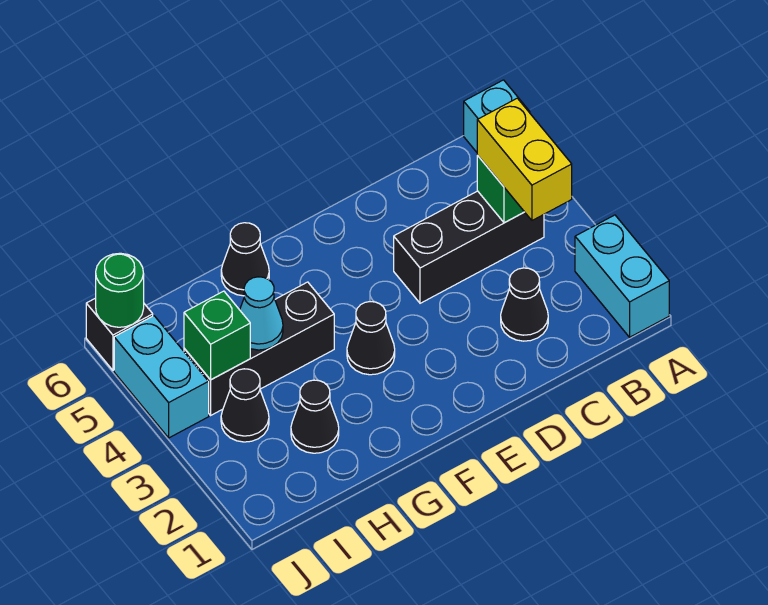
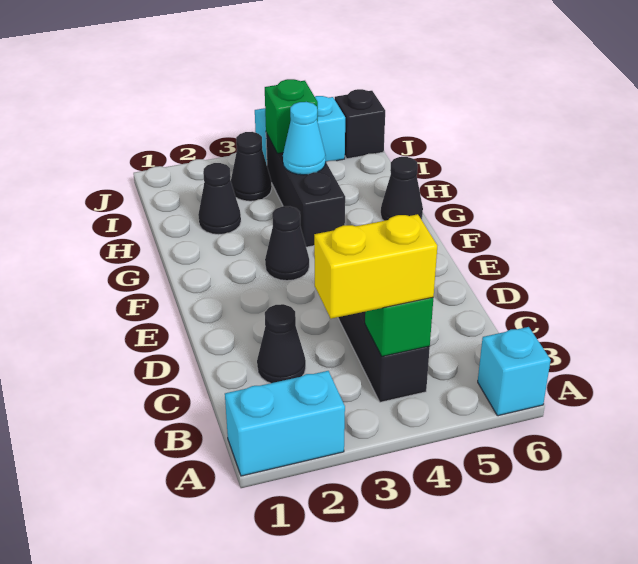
green round brick J6 level 2 -> none

